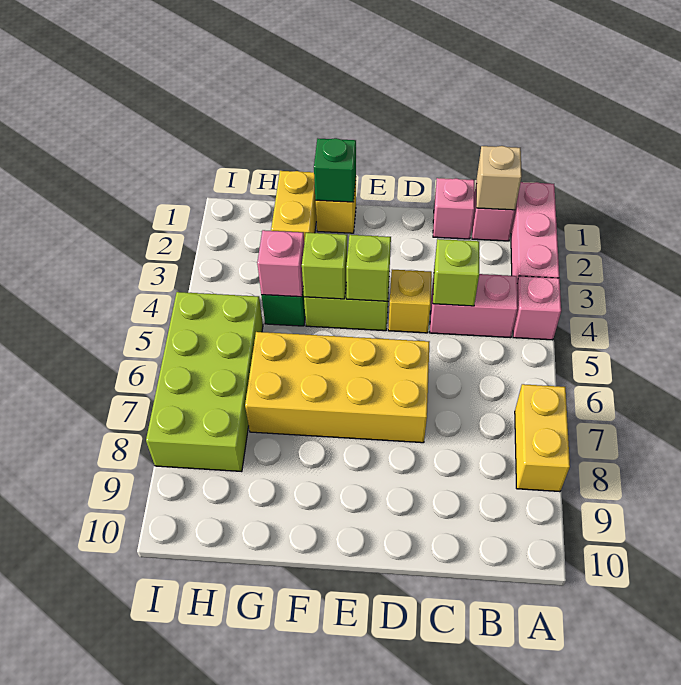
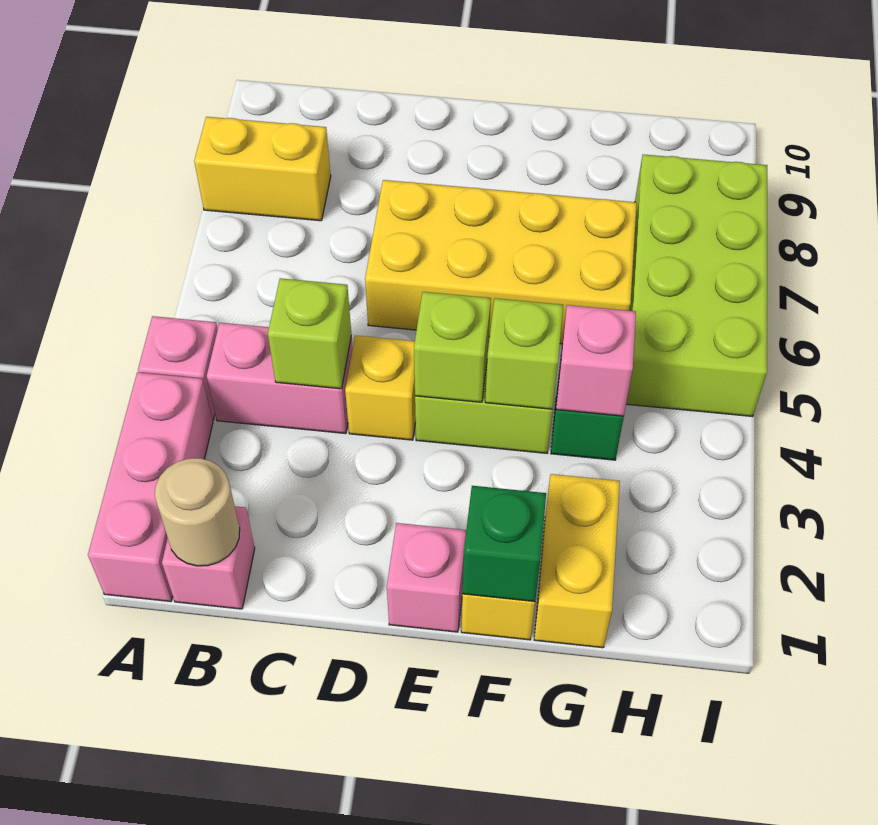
yellow brick A7:A8 level 1 -> yellow brick A8:B8 level 1
tan brick B1 level 2 -> tan round brick B1 level 2
pink brick C1 level 1 -> pink brick E1 level 1

